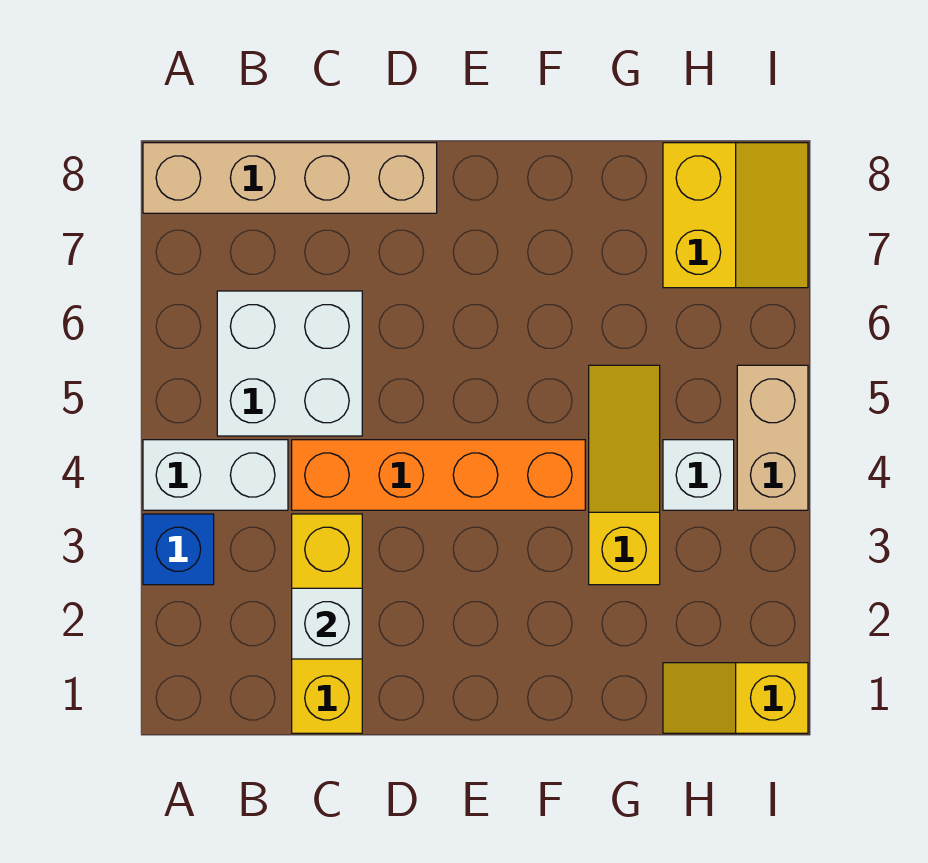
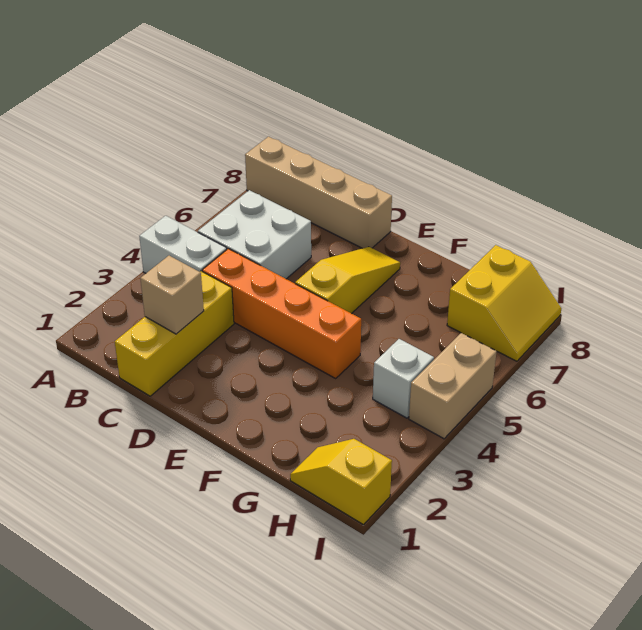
blue brick A3 level 1 -> none
white brick C2 level 2 -> tan brick C2 level 2
yellow slope G3:G5 level 1 top 3 -> yellow slope E5:E7 level 1 top 5

